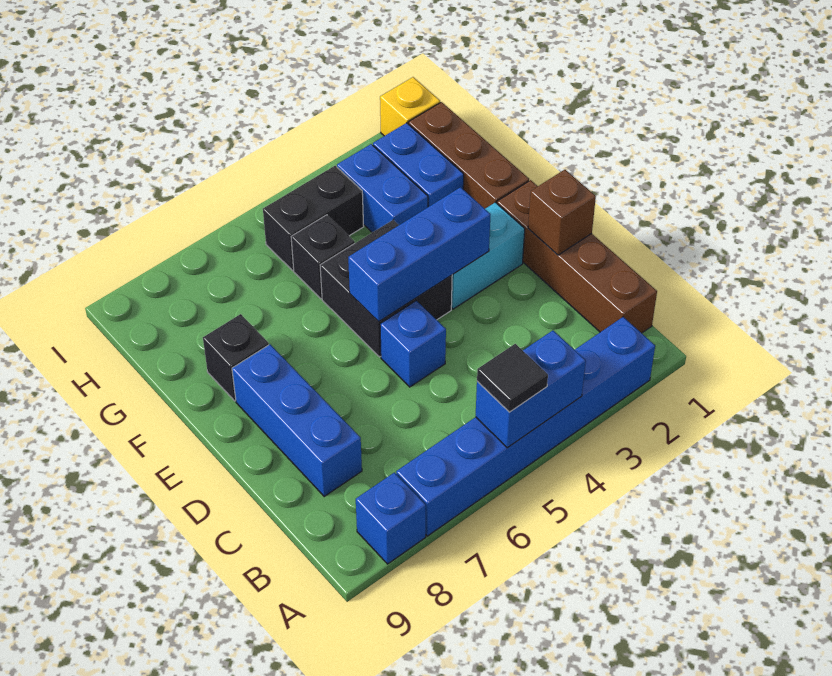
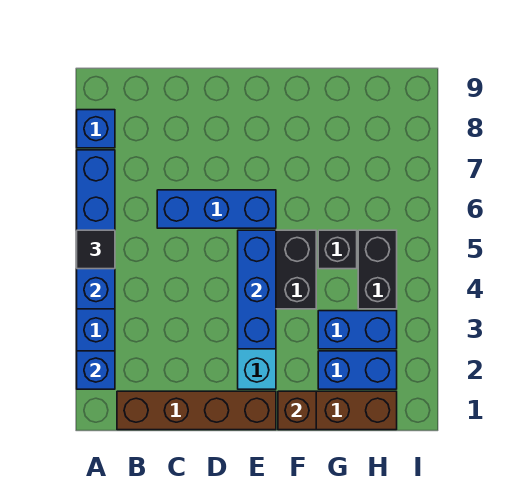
blue brick C8:E8 level 1 -> blue brick C6:E6 level 1
brown brick D1 level 2 -> brown brick F1 level 2
blue brick D5 level 1 -> blue brick A2 level 2
black brick F8 level 1 -> none
yellow brick I1 level 1 -> none

